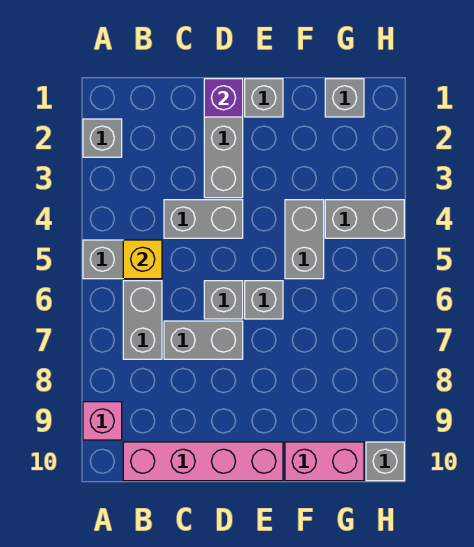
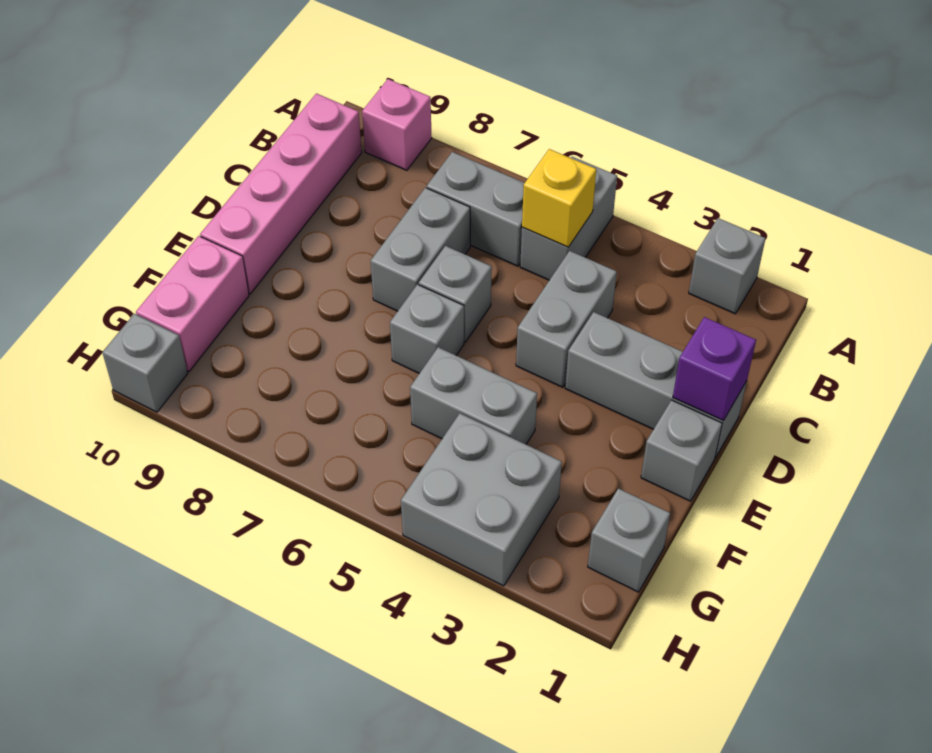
grey brick G4:H4 level 1 -> grey brick G3:H4 level 1

